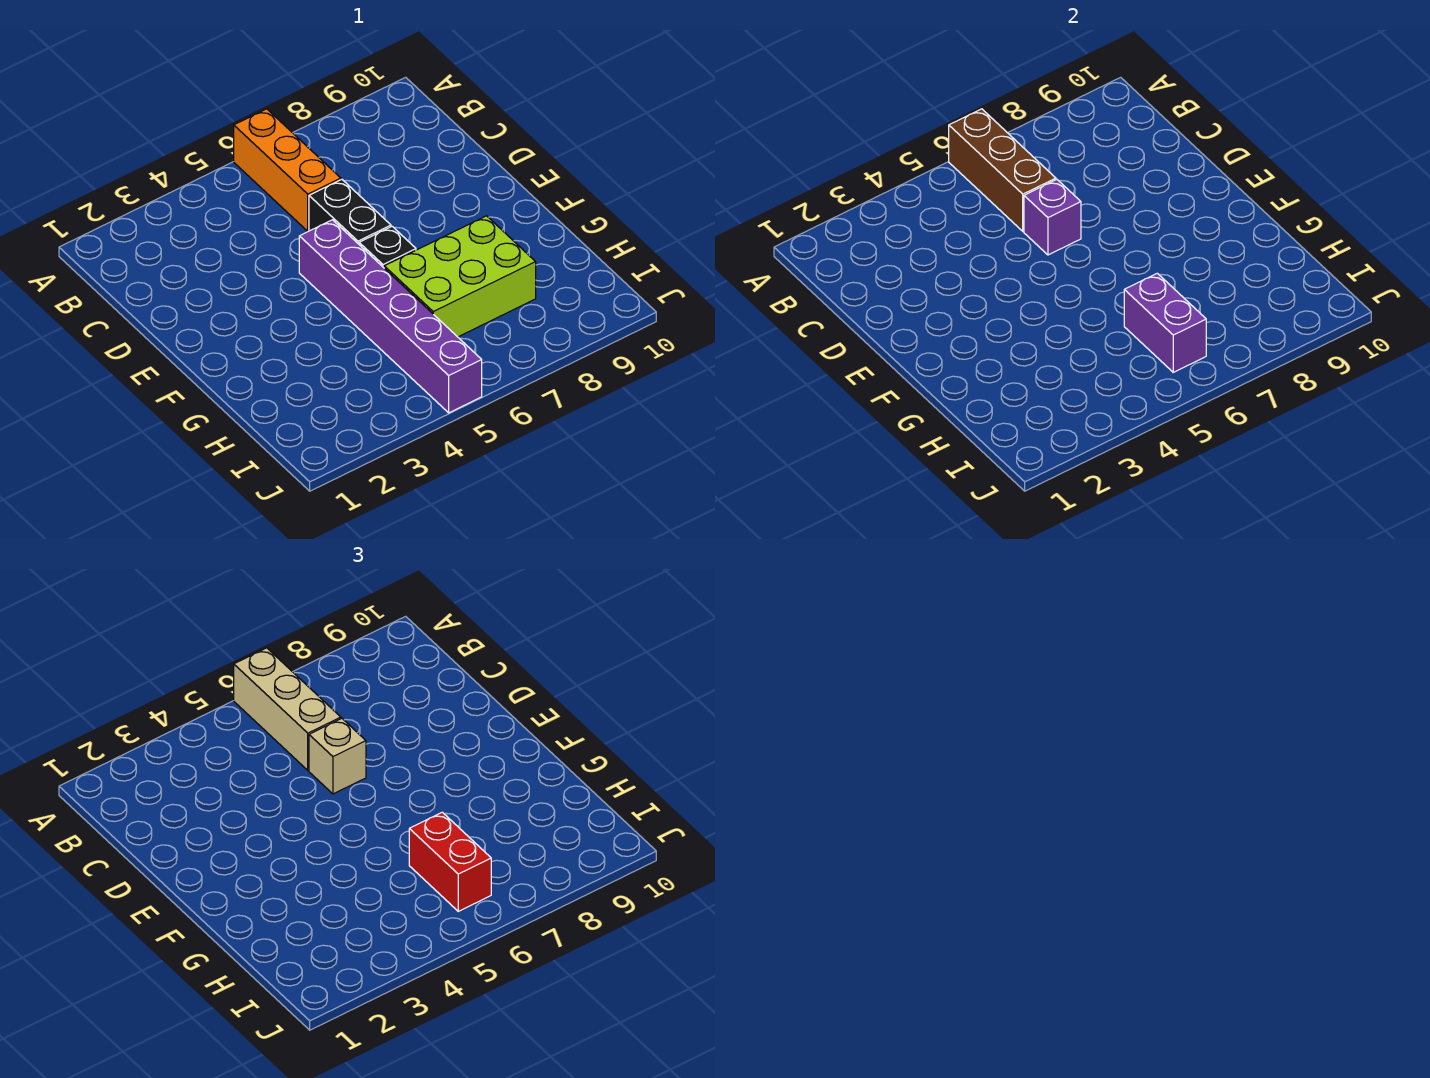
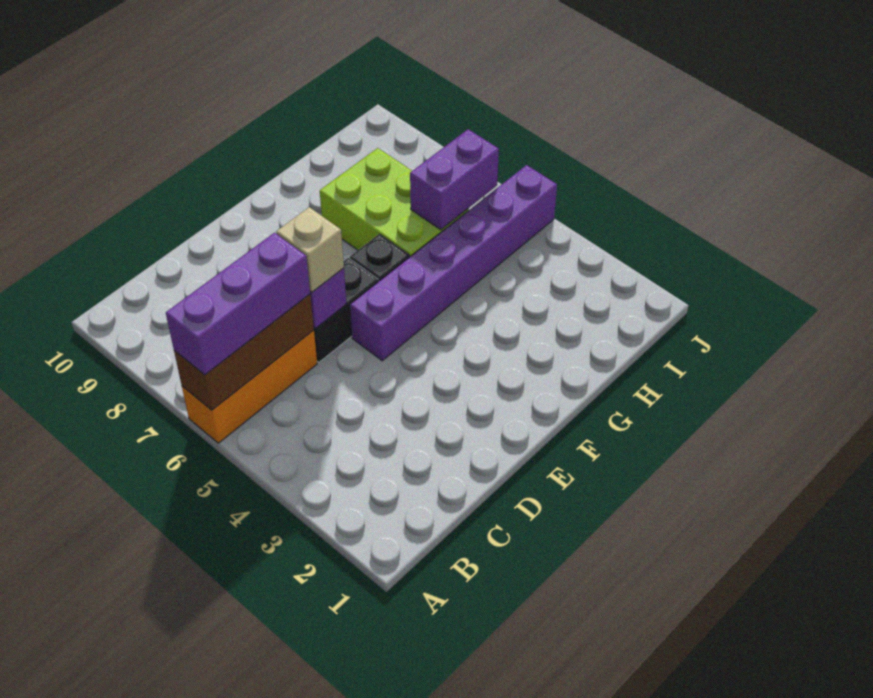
tan brick A6:C6 level 3 -> purple brick A6:C6 level 3
red brick H6:I6 level 3 -> none

